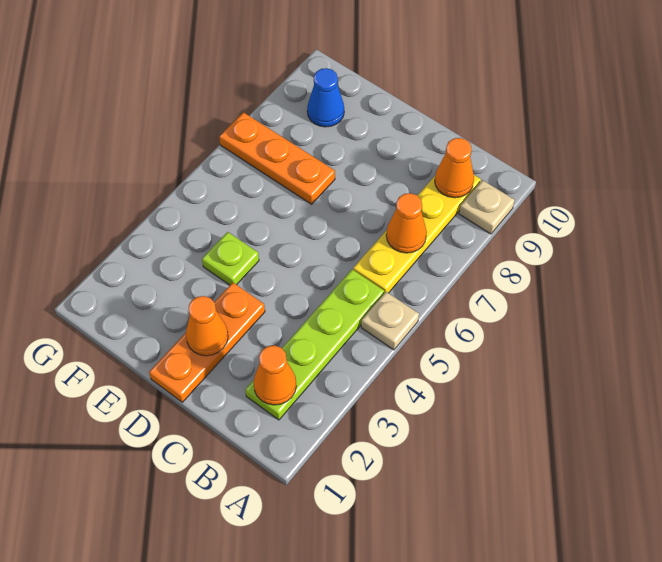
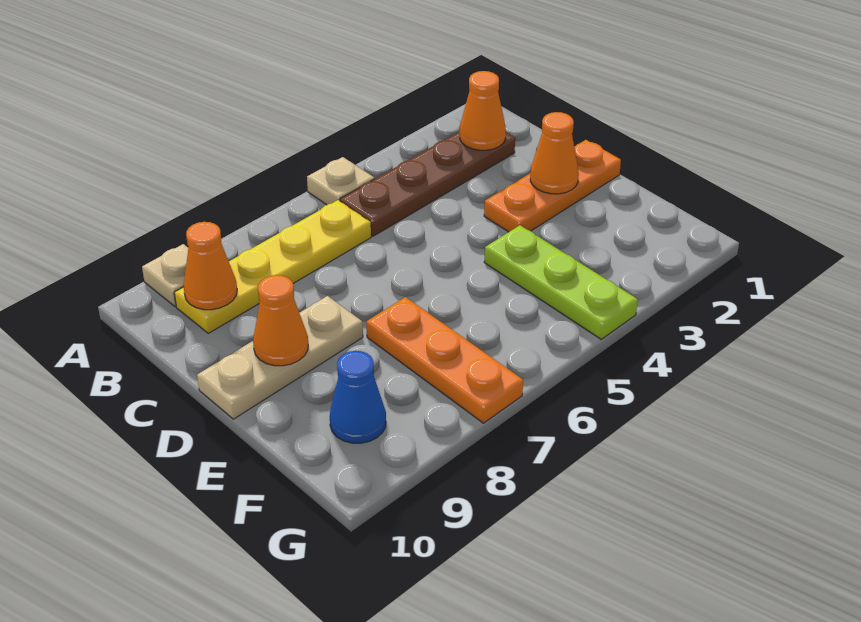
lime plate B2:B5 level 1 -> brown plate B2:B5 level 1
orange cone B7 level 2 -> orange cone D9 level 2
none -> tan plate D8:D10 level 1
lime plate E4 level 1 -> lime plate E4:G4 level 1

